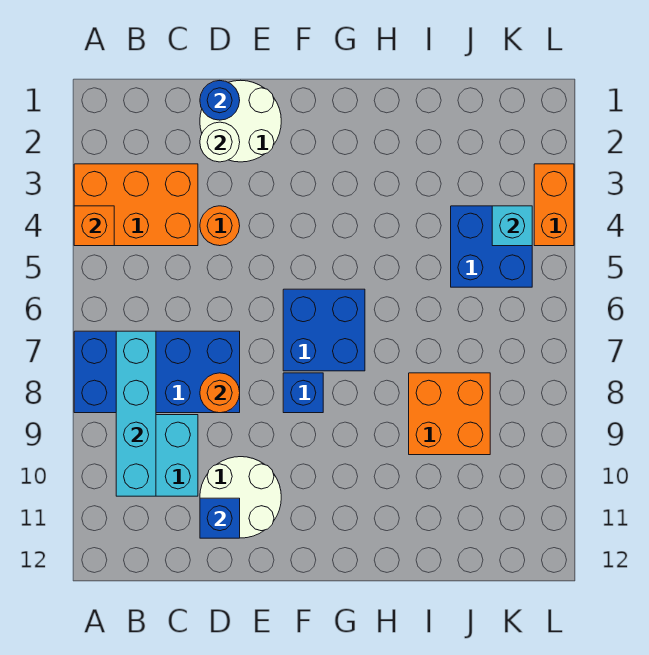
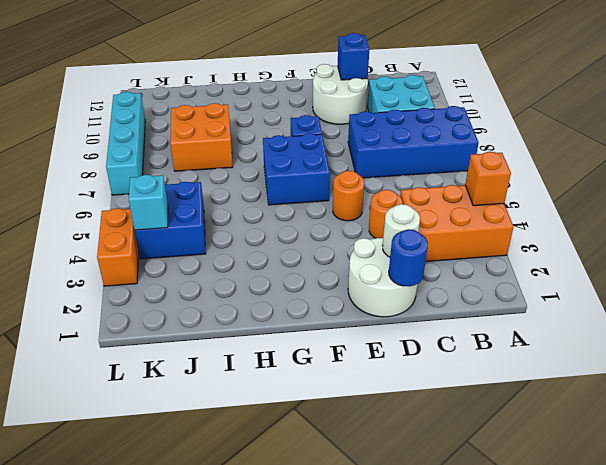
cyan brick B7:B10 level 2 -> cyan brick L7:L10 level 1
orange round brick D8 level 2 -> orange round brick E5 level 1

